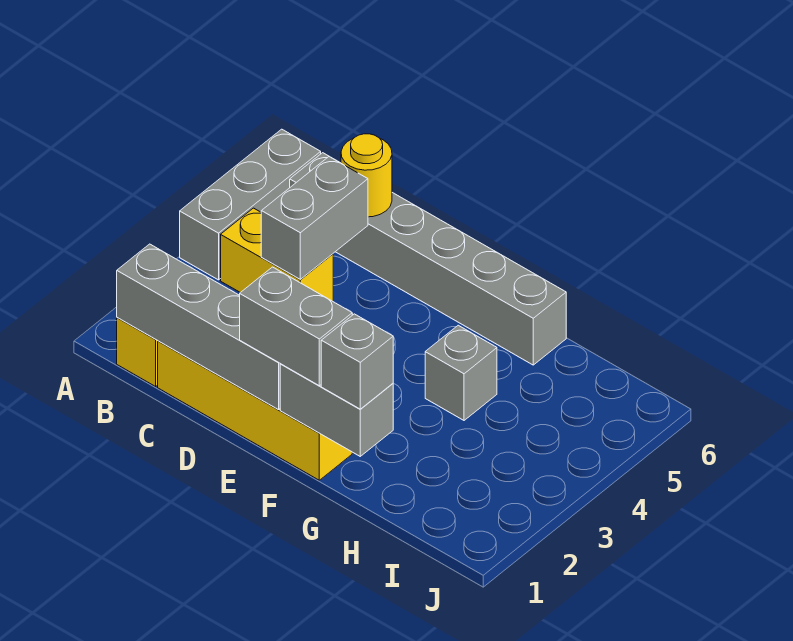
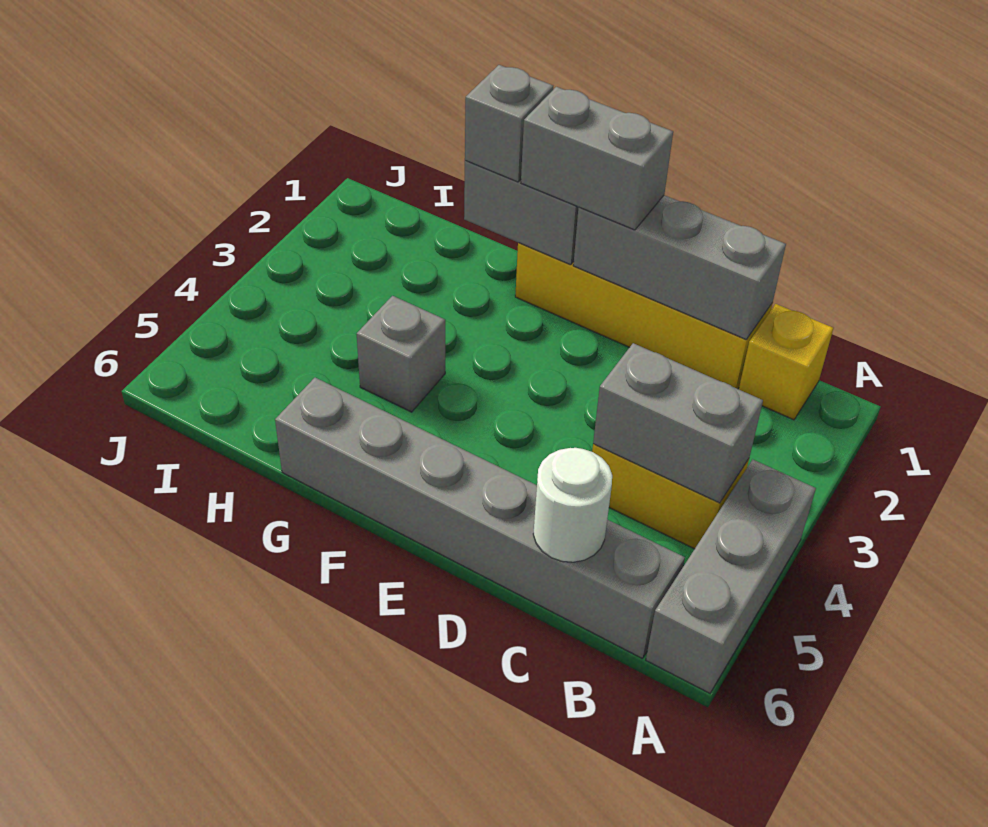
grey brick B1:E1 level 2 -> grey brick C1:E1 level 2
grey brick C4:C5 level 2 -> grey brick B4:C4 level 2
yellow round brick C6 level 2 -> white round brick C6 level 2

